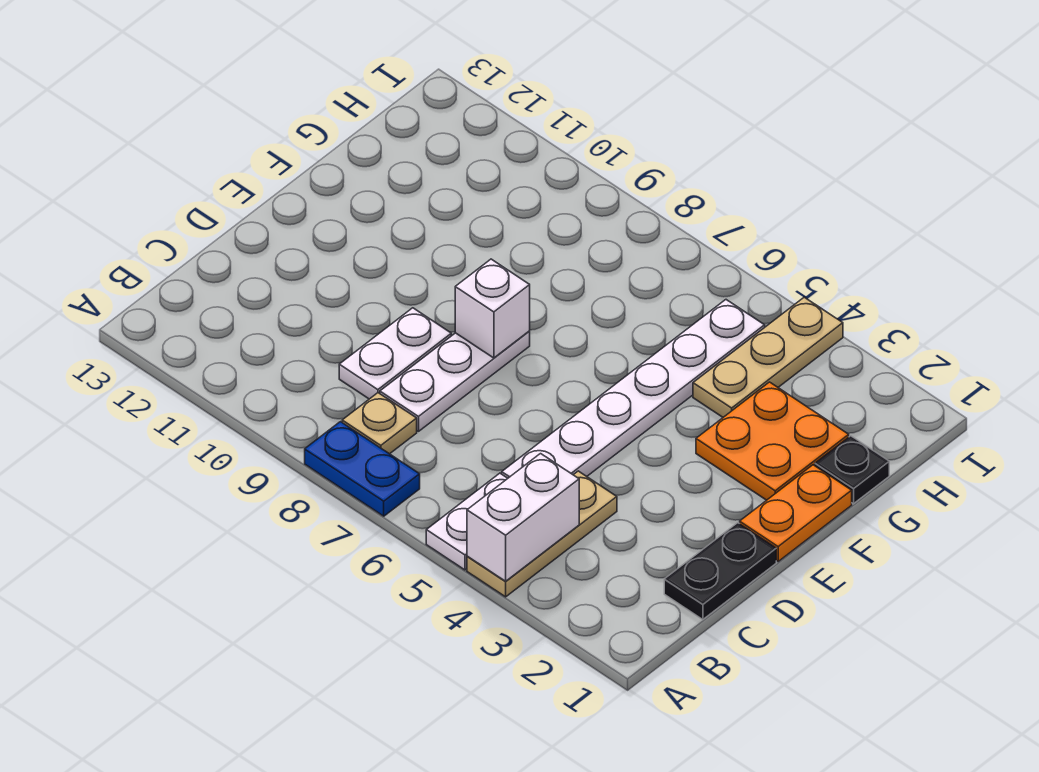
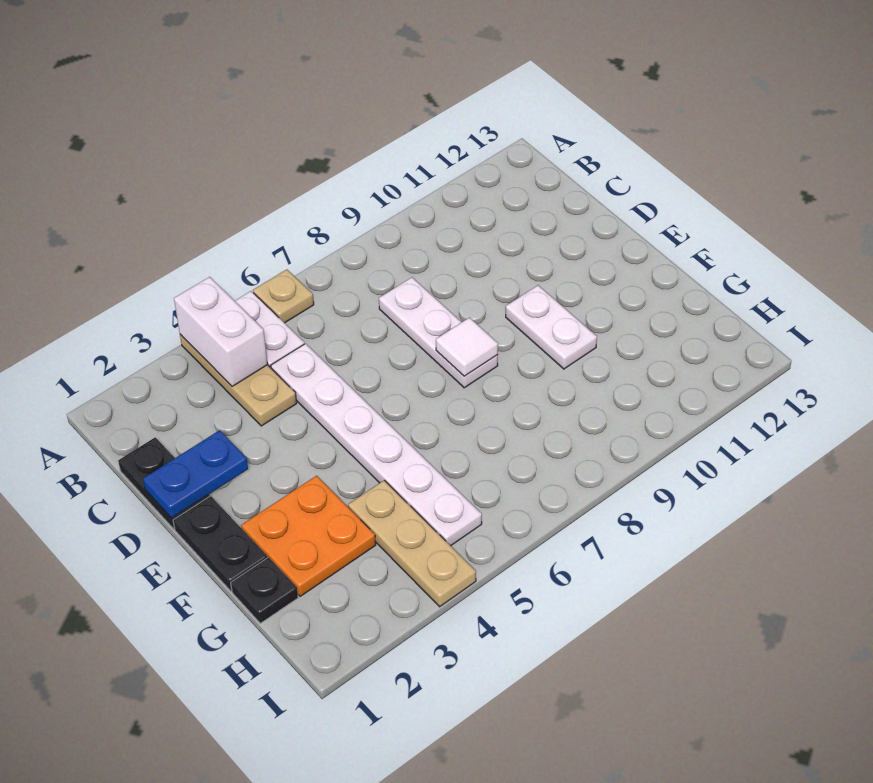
blue plate A7:A8 level 1 -> blue plate D1:D2 level 2
tan plate B8 level 1 -> tan plate A6 level 1
white plate C9:D9 level 1 -> white plate E10:F10 level 1
orange plate E1:F1 level 1 -> black plate E1:F1 level 1
white brick E8 level 2 -> white tile E8 level 2

